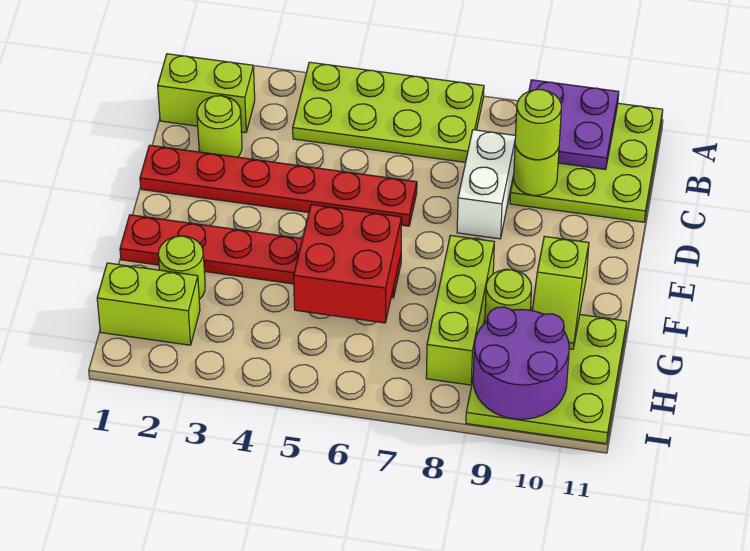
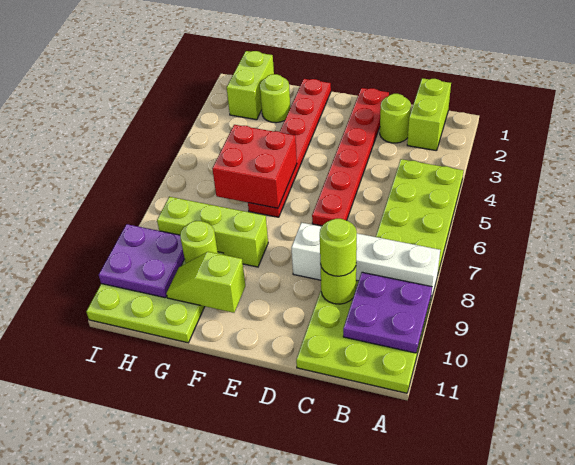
white brick C8:D8 level 1 -> white brick A8:D8 level 1
purple round brick H9:I10 level 2 -> purple plate H9:I10 level 2

